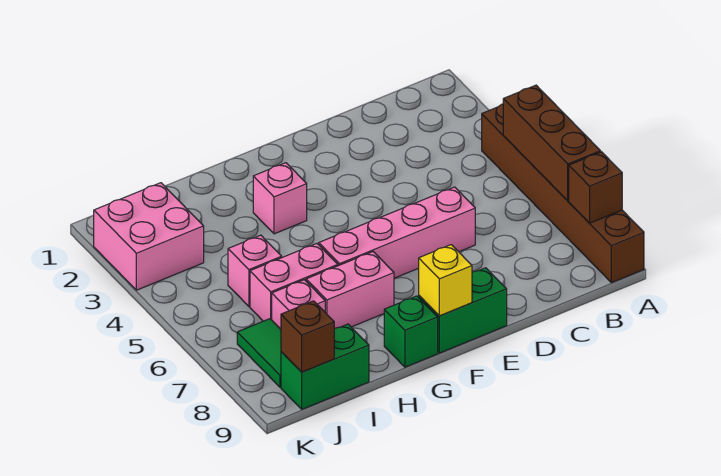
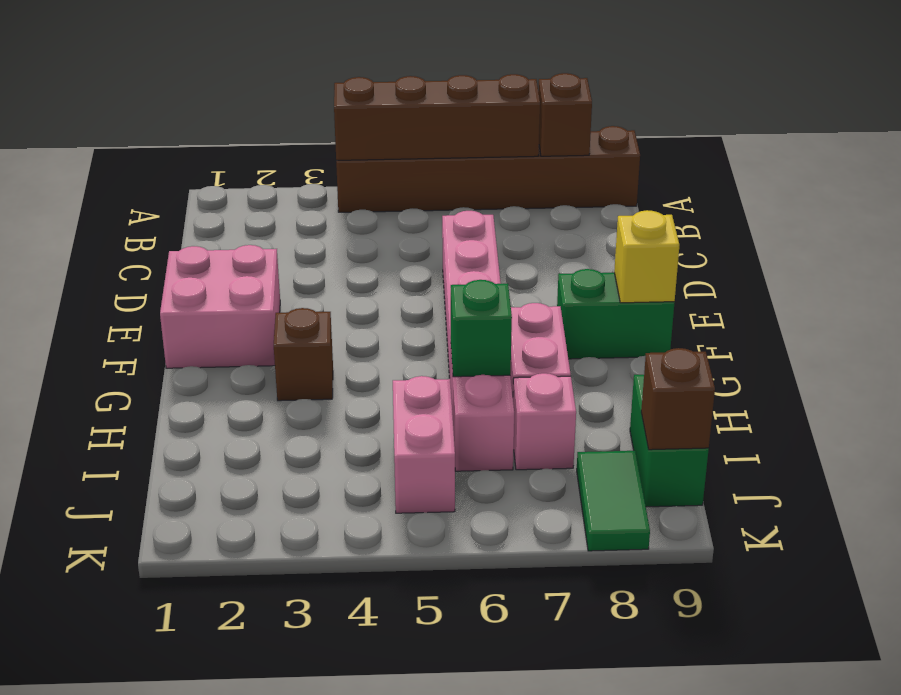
brown brick A5:A7 level 2 -> brown brick A4:A7 level 2
green brick E9:F9 level 1 -> green brick F8:F9 level 1
pink brick G3 level 1 -> brown brick G3 level 1
green brick G9 level 1 -> green brick H6 level 2
pink brick I5 level 1 -> pink brick I5:J5 level 1
pink brick J2:K3 level 1 -> pink brick E1:F2 level 1
green tile J7:J8 level 1 -> green tile J8:K8 level 1

